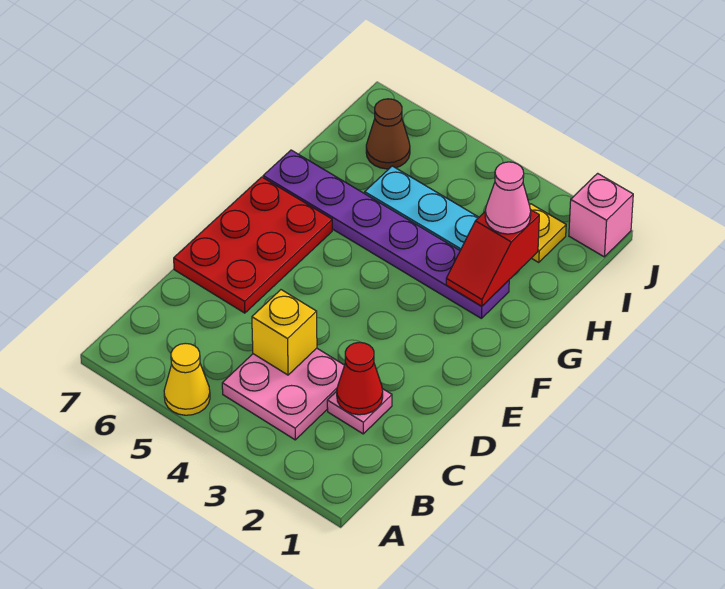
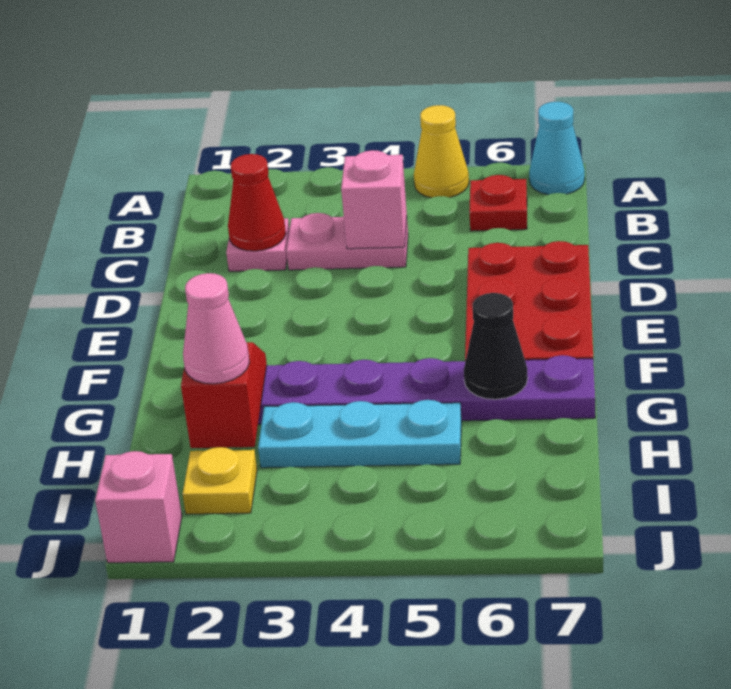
none -> cyan cone A7 level 1
pink plate B3:C4 level 1 -> pink plate C3:C4 level 1
none -> red plate B6 level 1
yellow brick C4 level 2 -> pink brick C4 level 2
none -> black cone G6 level 2
brown cone I6 level 1 -> none

